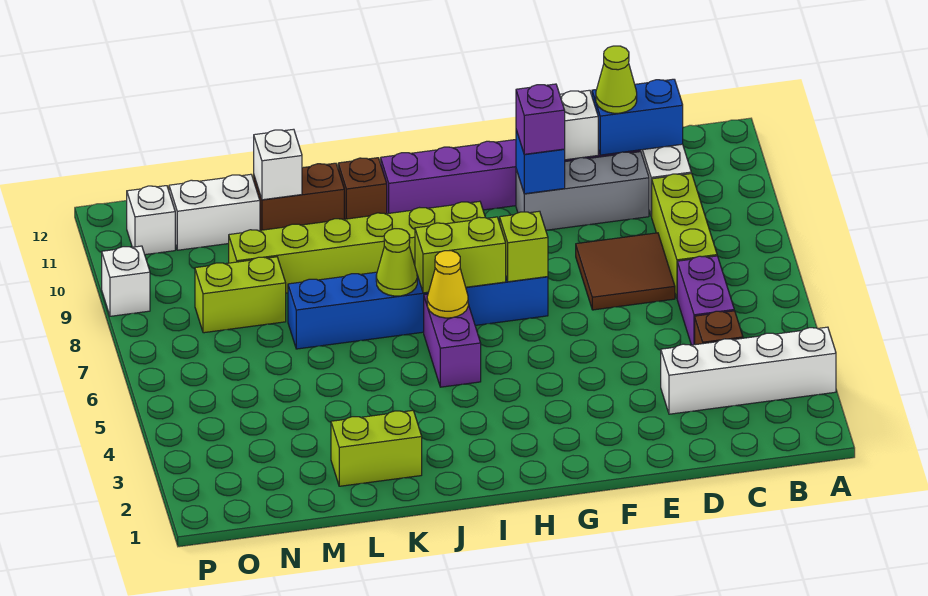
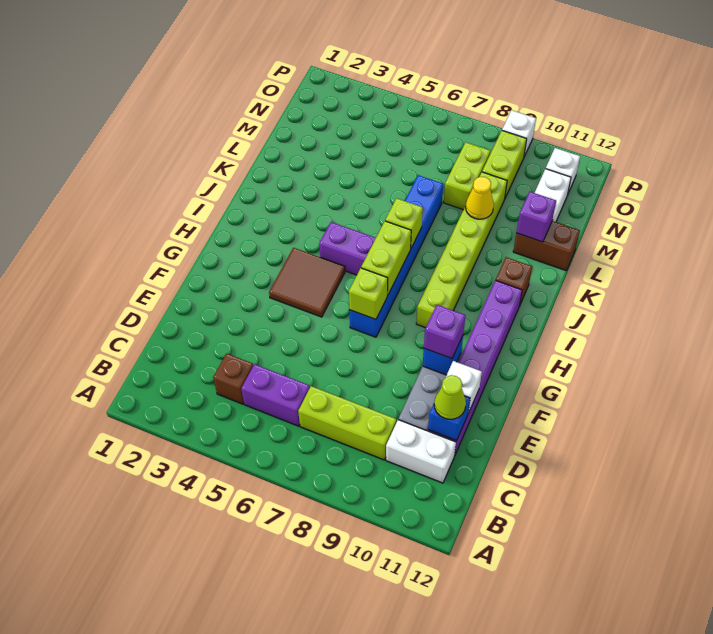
white brick A3:D3 level 1 -> none
blue brick C11:D11 level 2 -> blue brick D11 level 2
brown tile D7:E8 level 1 -> brown tile G4:H5 level 1
yellow cone I6 level 2 -> yellow cone L9 level 2
lime cone J7 level 2 -> lime brick J7 level 2
lime brick K2:L2 level 1 -> lime brick N9:O9 level 1
brown brick K11:L11 level 1 -> brown brick L11:L12 level 1
white brick L11 level 2 -> purple brick L11 level 2

